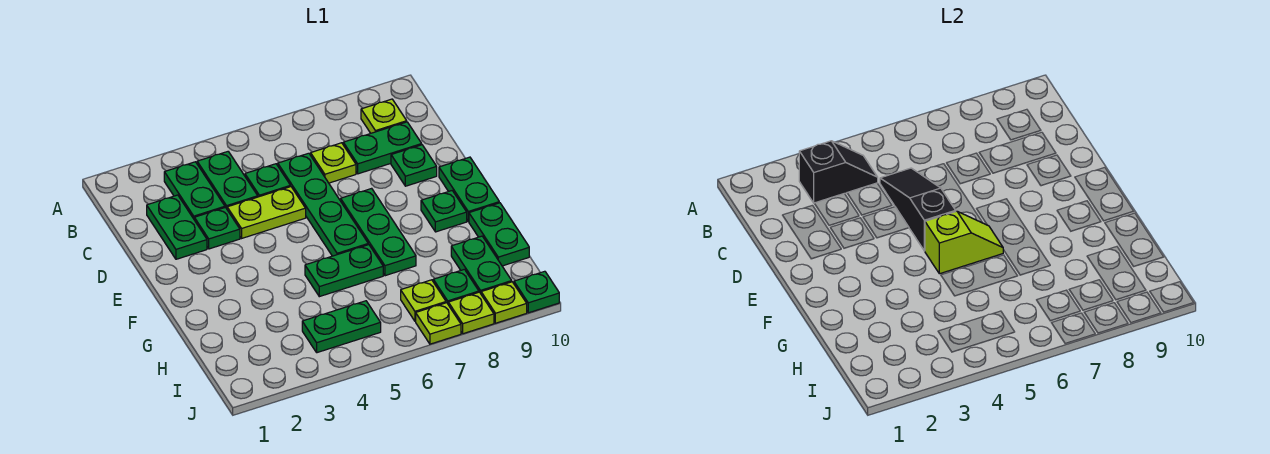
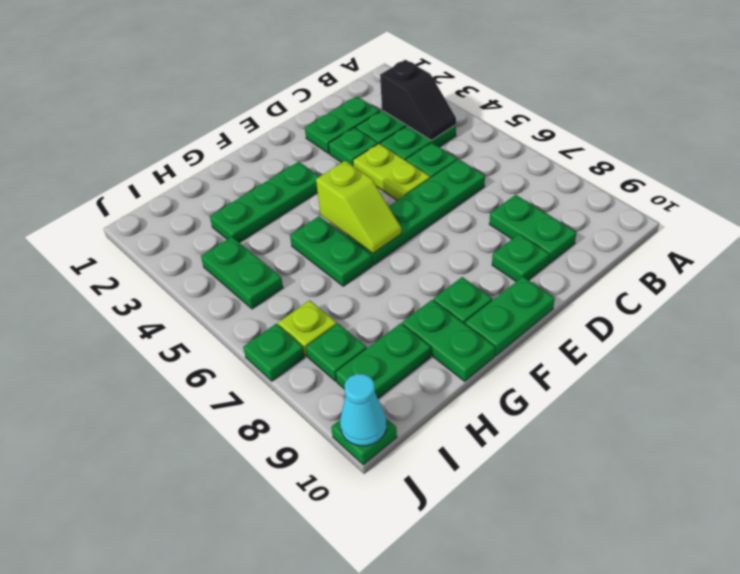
lime plate B9 level 1 -> none
black slope C5:E5 level 2 top E -> none
lime plate C7 level 1 -> none
green plate E7:G7 level 1 -> green plate F3:H3 level 1
green plate G10:H10 level 1 -> green plate G9:G10 level 1
lime plate J7 level 1 -> green plate J7 level 1
lime plate J8 level 1 -> none
lime plate J9 level 1 -> none
none -> cyan cone J10 level 2

